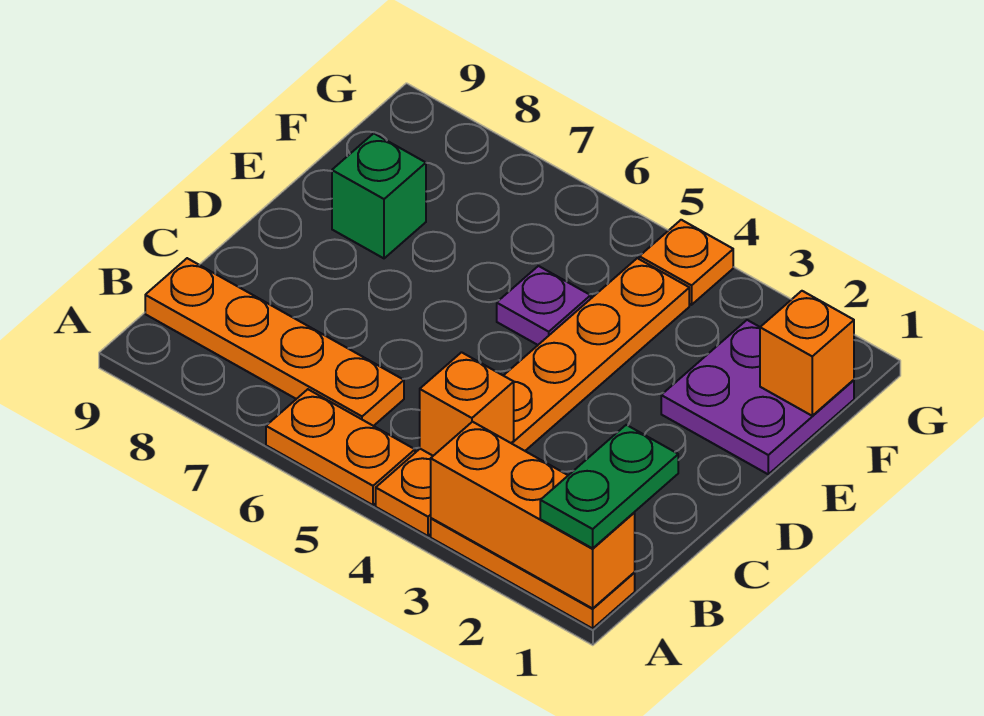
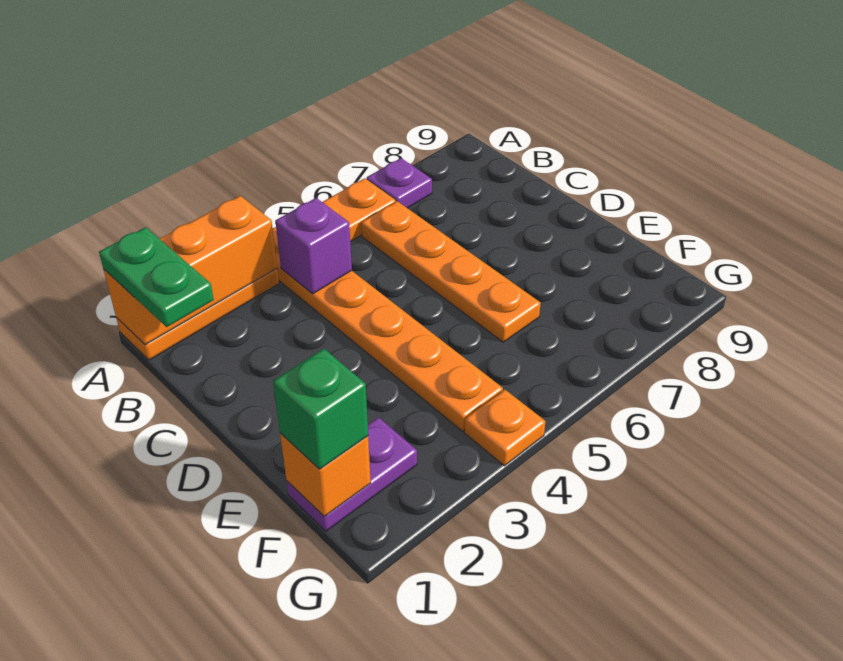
orange brick B4 level 2 -> purple brick B4 level 2
orange plate B6:B9 level 1 -> orange plate B6:E6 level 1
purple plate E1:F2 level 1 -> purple plate F1:F2 level 1
purple plate E5 level 1 -> purple plate A7 level 1
green brick E8 level 1 -> green brick F1 level 3

